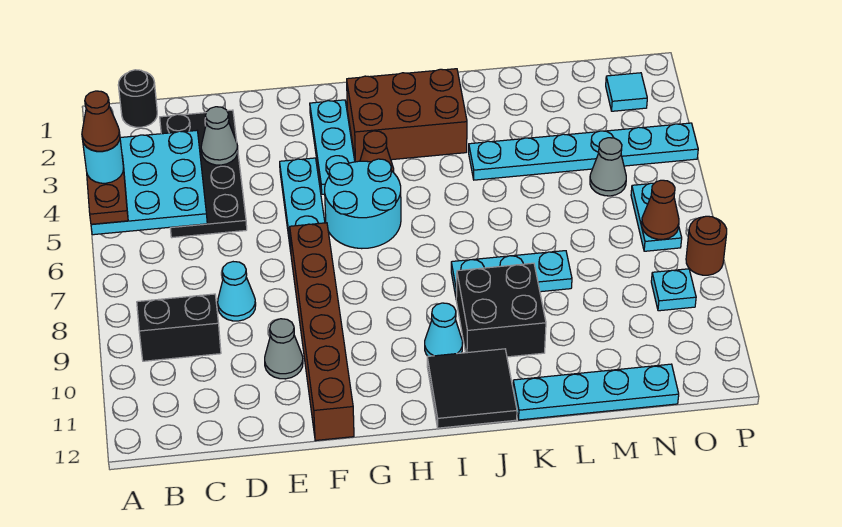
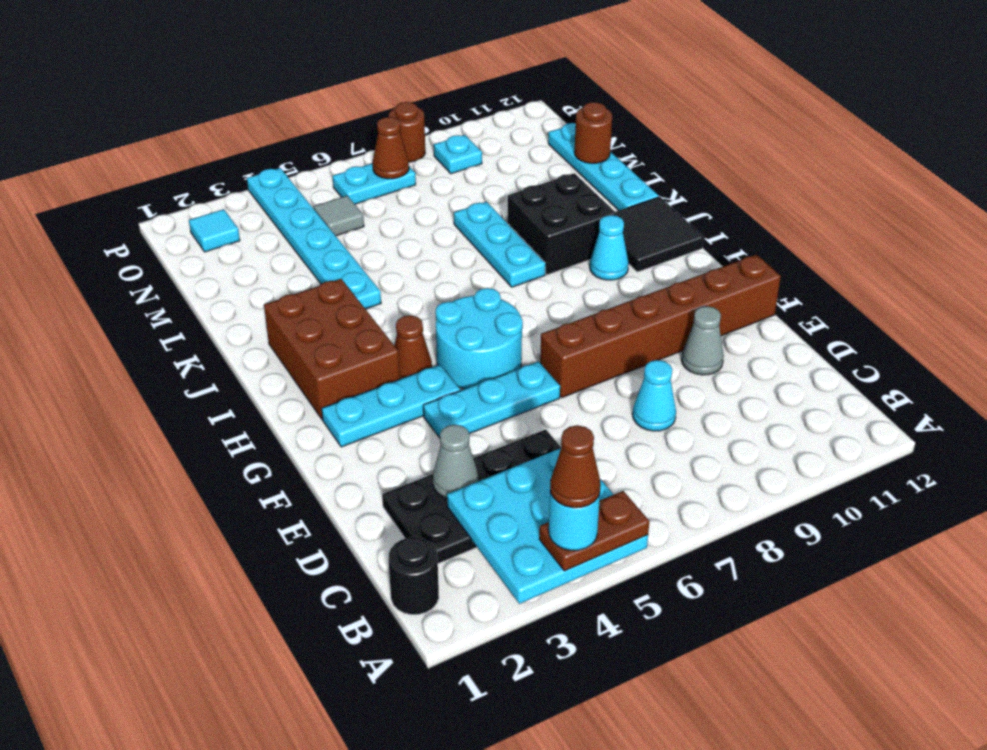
black brick B9:C9 level 1 -> none
none -> brown round brick M12 level 2
grey cone N5 level 1 -> grey tile N5 level 1

